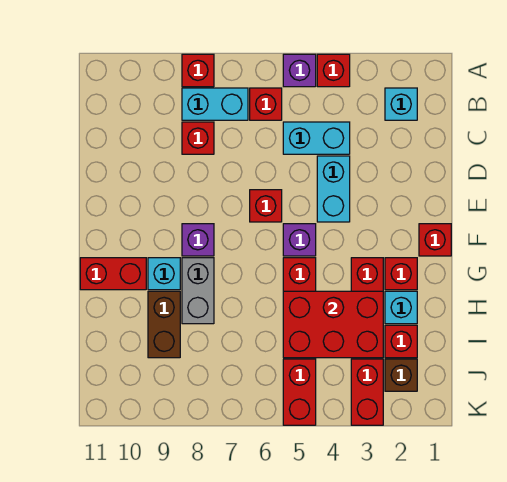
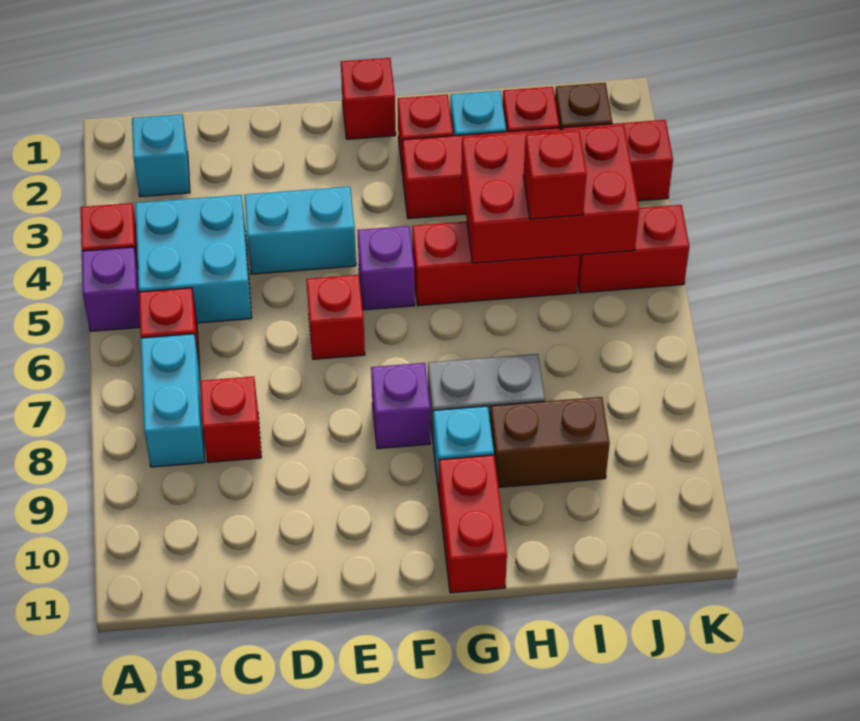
red brick A8 level 1 -> red brick I5 level 3
cyan brick C4:C5 level 1 -> cyan brick B4:C5 level 1
red brick H3:I5 level 2 -> red brick H4:J5 level 2

